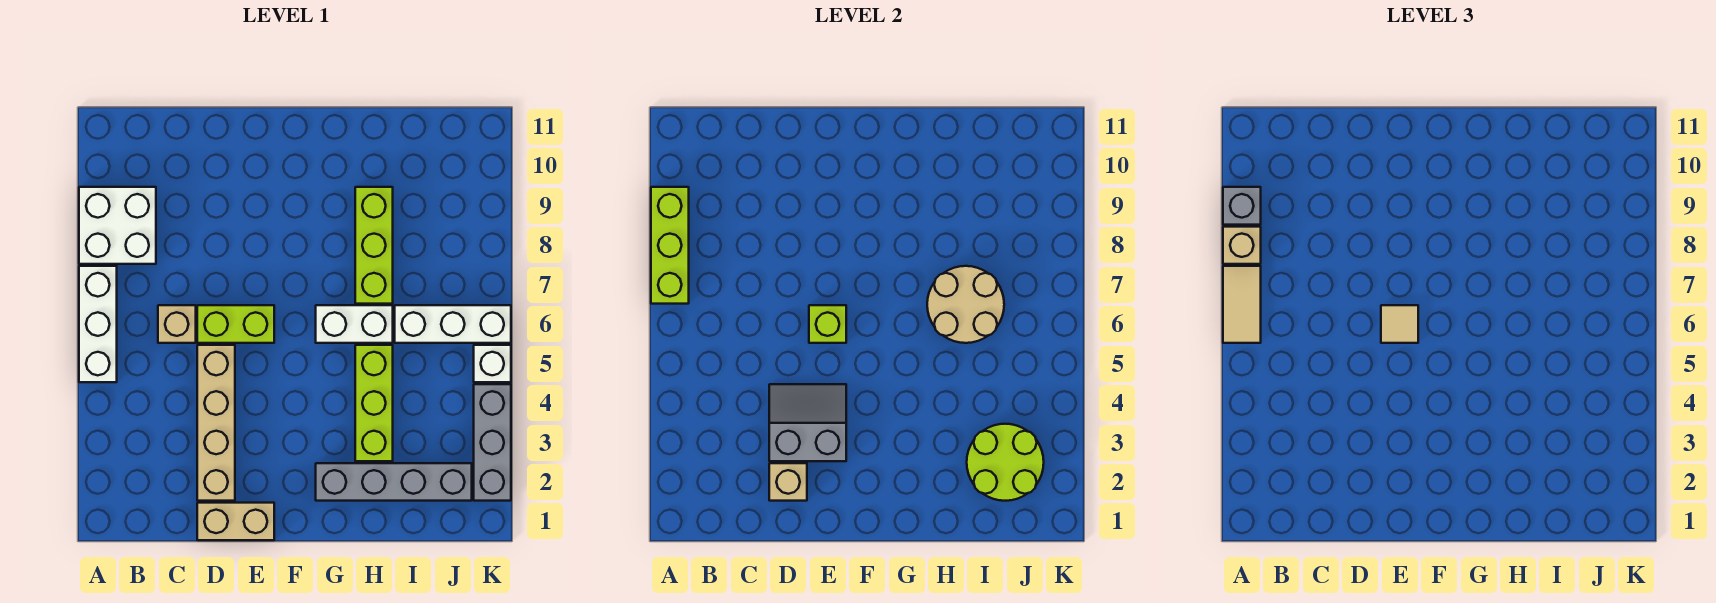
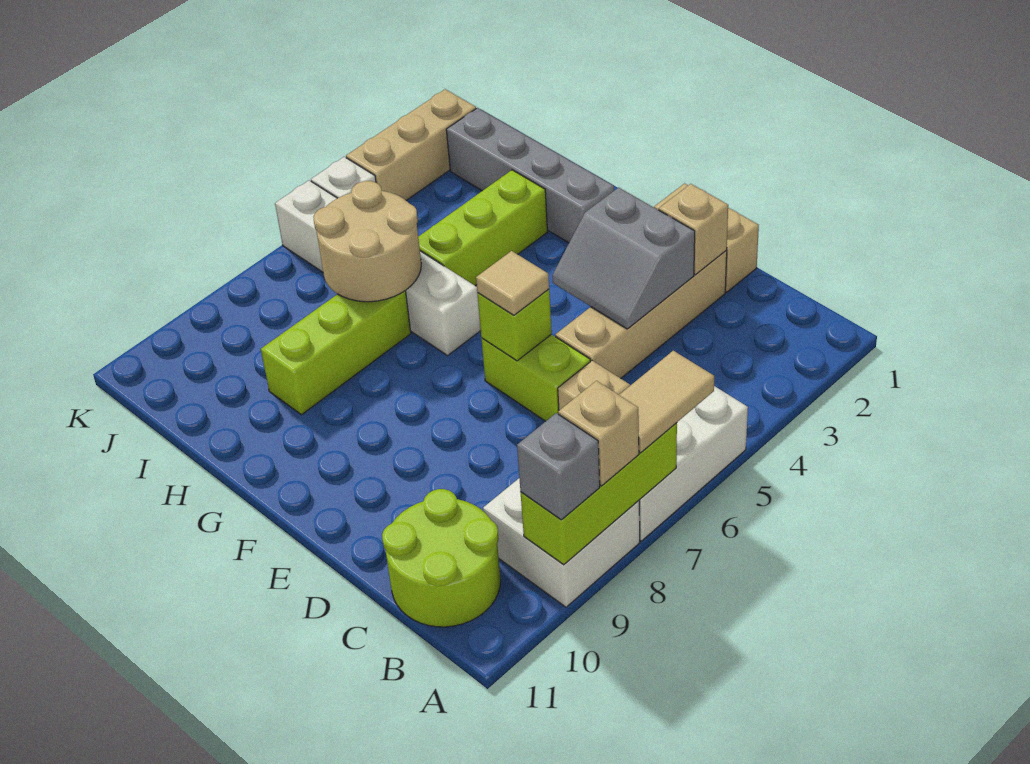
lime round brick I2:J3 level 2 -> lime round brick B10:C11 level 1
grey brick K2:K4 level 1 -> tan brick K2:K4 level 1

